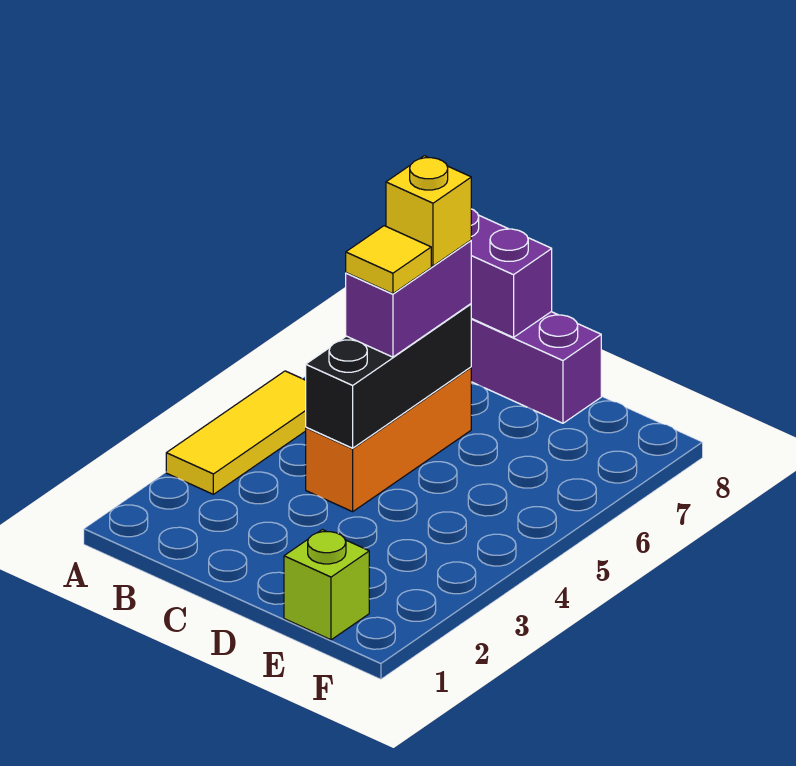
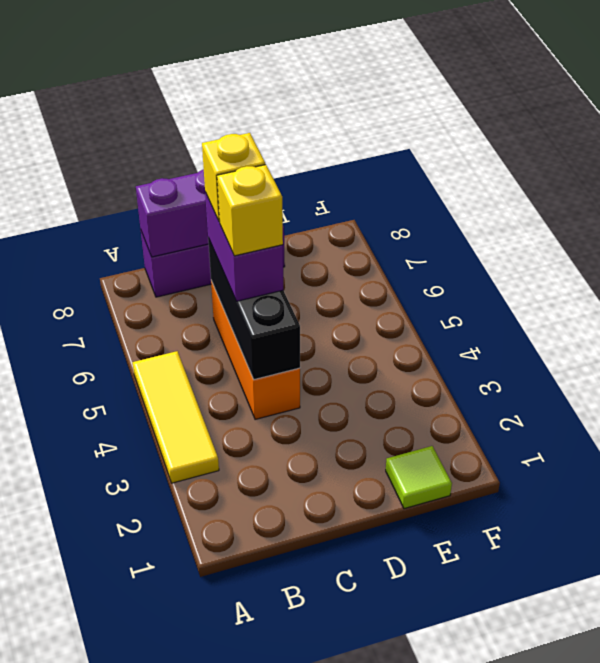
yellow tile C5 level 4 -> yellow brick C5 level 4
lime brick E1 level 1 -> lime tile E1 level 1

